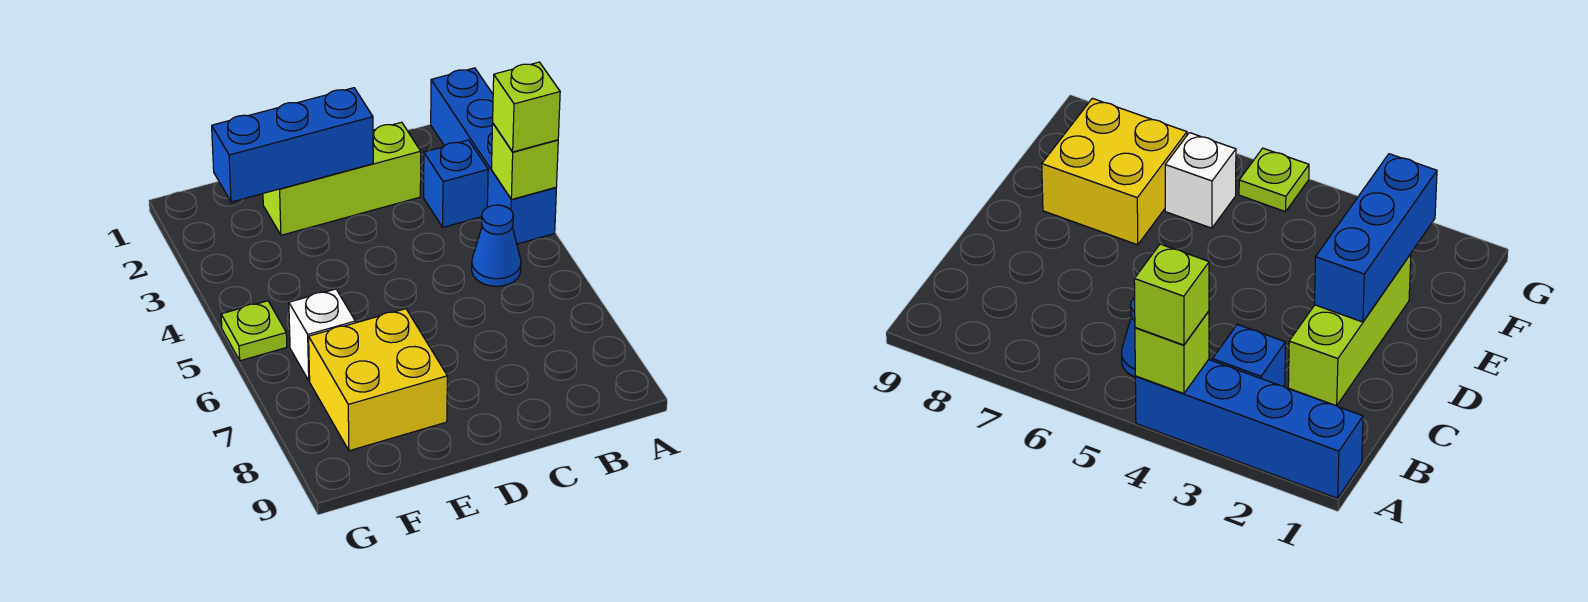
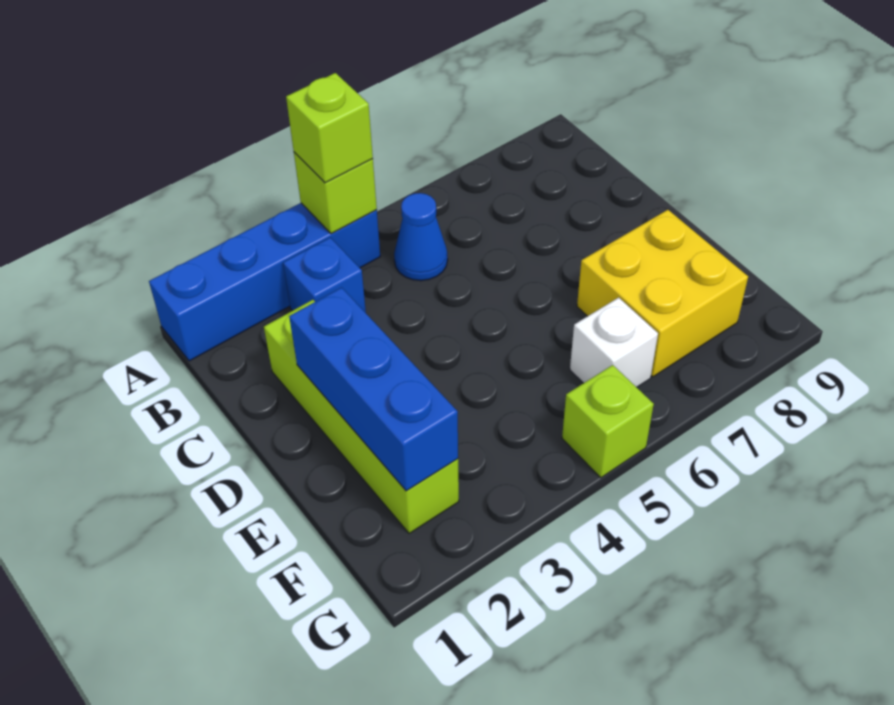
lime brick C2:E2 level 1 -> lime brick C2:F2 level 1
lime plate G5 level 1 -> lime brick G5 level 1

